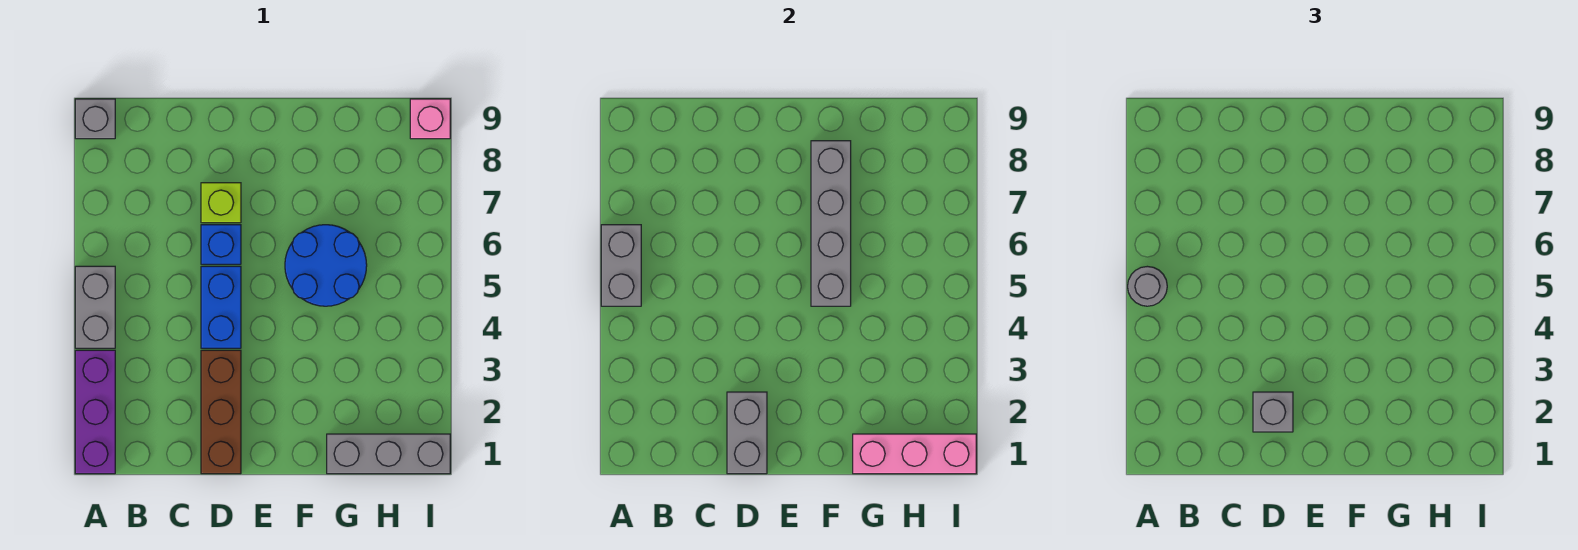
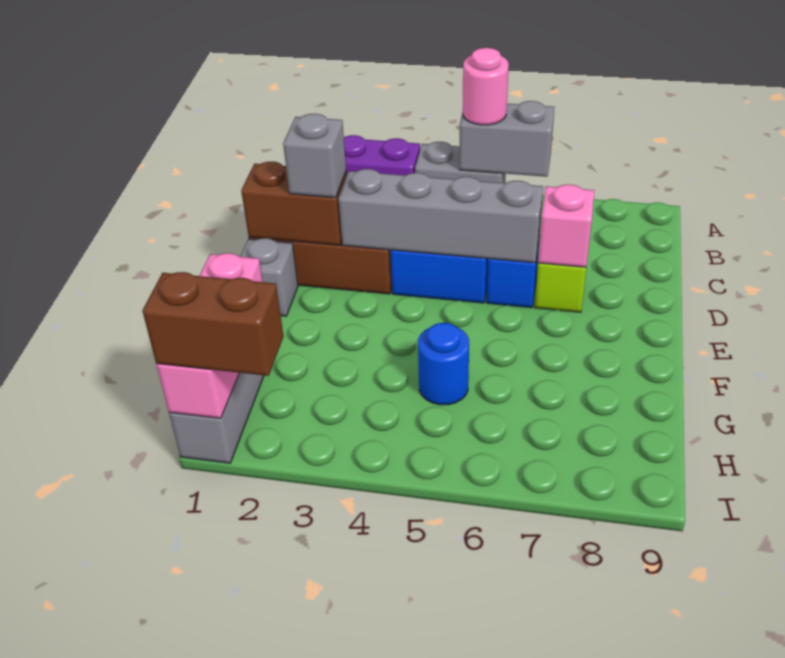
grey round brick A5 level 3 -> pink round brick A5 level 3
grey brick A9 level 1 -> grey brick E1 level 1
grey brick D1:D2 level 2 -> brown brick D1:D2 level 2
blue round brick F5:G6 level 1 -> blue round brick G5 level 1
grey brick F5:F8 level 2 -> grey brick D3:D6 level 2
none -> brown brick I1:I2 level 3
pink brick I9 level 1 -> pink brick D7 level 2

